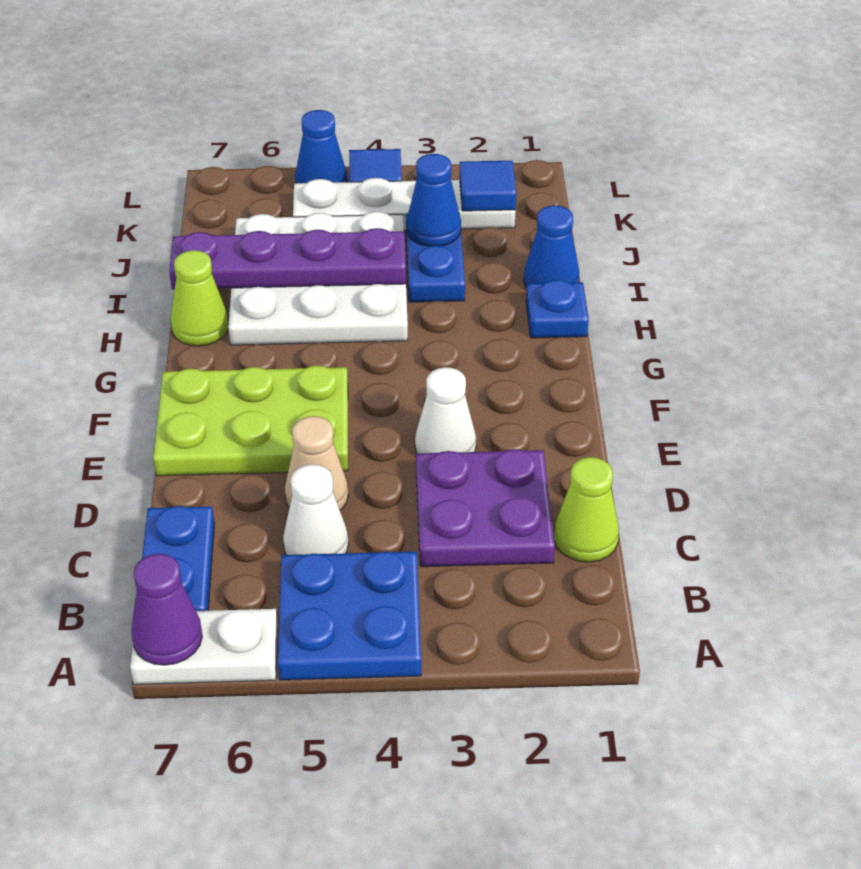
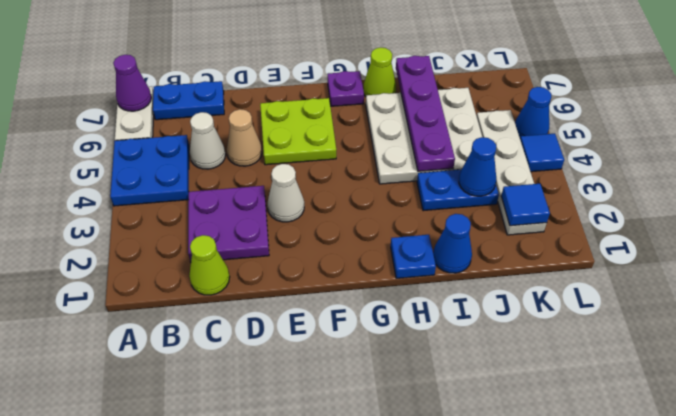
lime plate E5:F7 level 1 -> lime plate E5:F6 level 1
none -> purple plate G7 level 1

